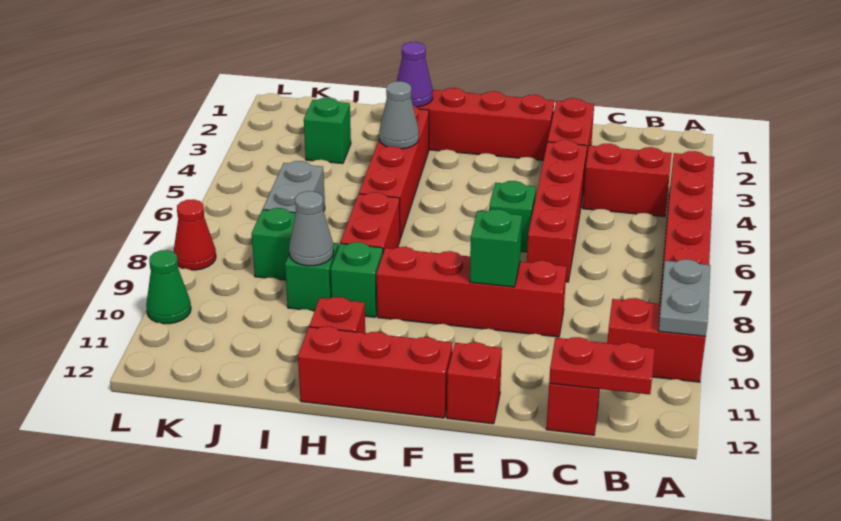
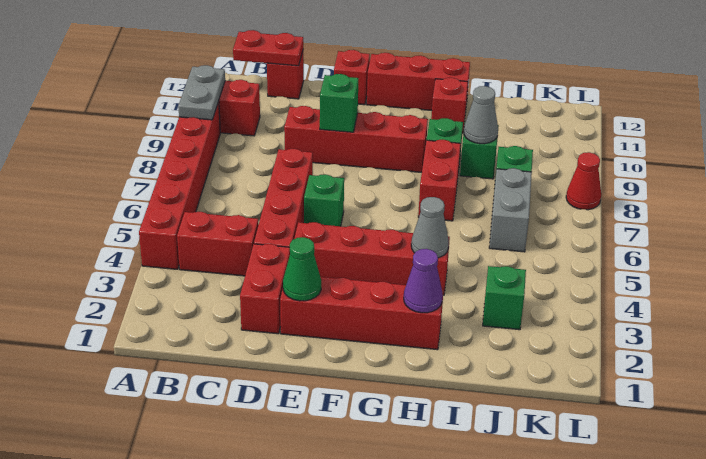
red brick H3:H6 level 1 -> red brick E4:H4 level 1
green cone L10 level 1 -> green cone E2 level 2

